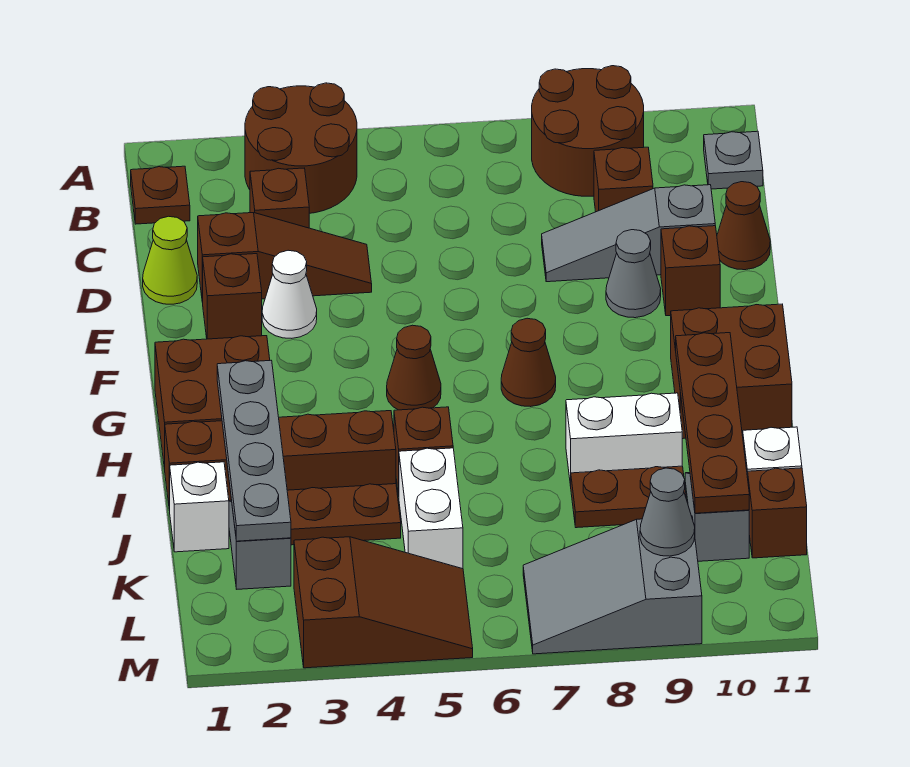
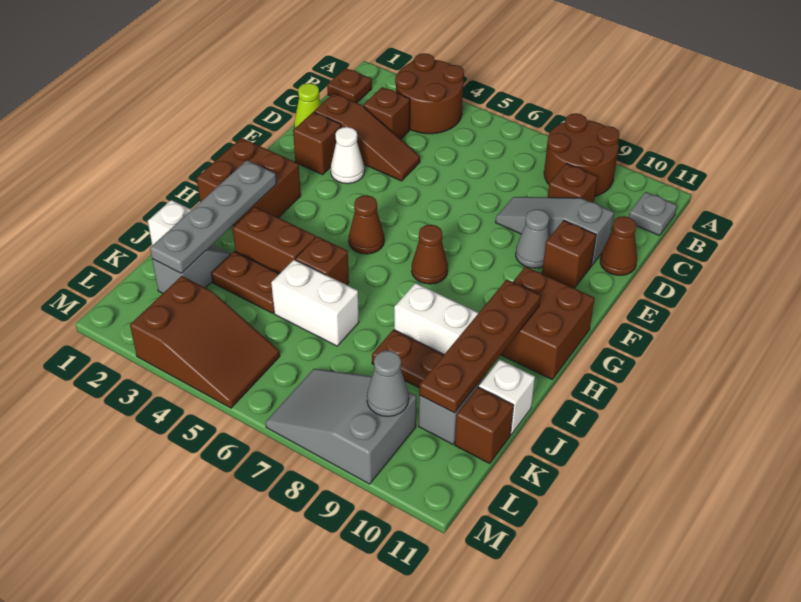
brown brick I1:I4 level 1 -> brown brick I3:I4 level 1
white brick J5:K5 level 1 -> white brick J5:J6 level 1

